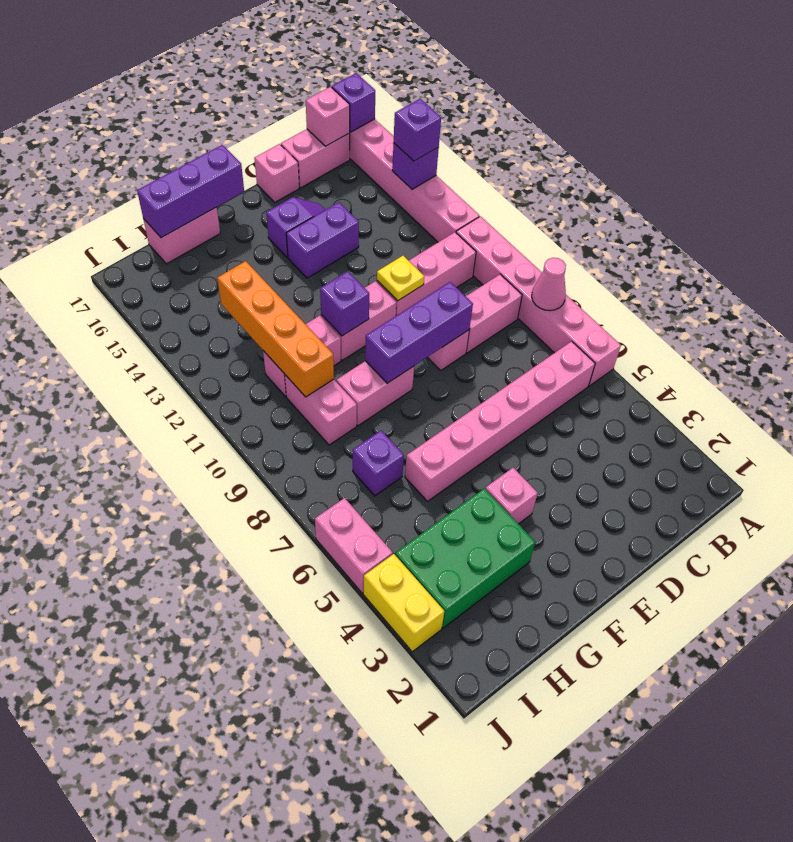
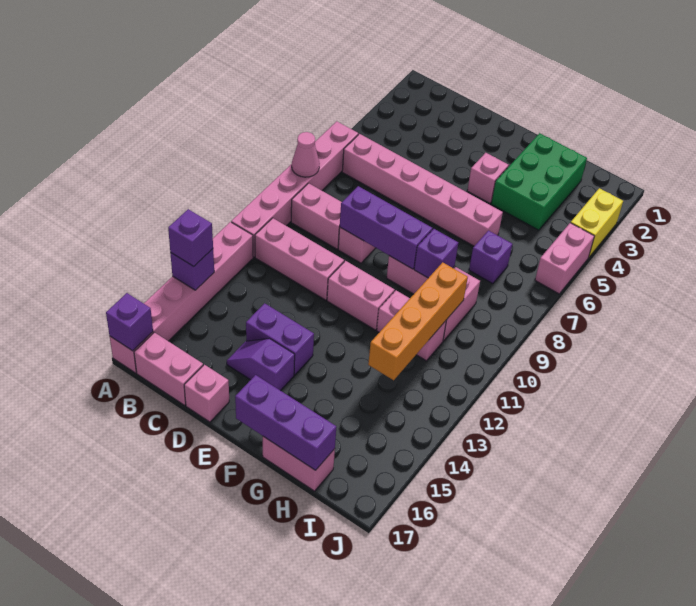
pink brick B17 level 2 -> none
yellow plate D11 level 2 -> none
purple brick F11 level 2 -> purple brick G9 level 2
green brick G3:I4 level 1 -> green brick G2:H4 level 1

